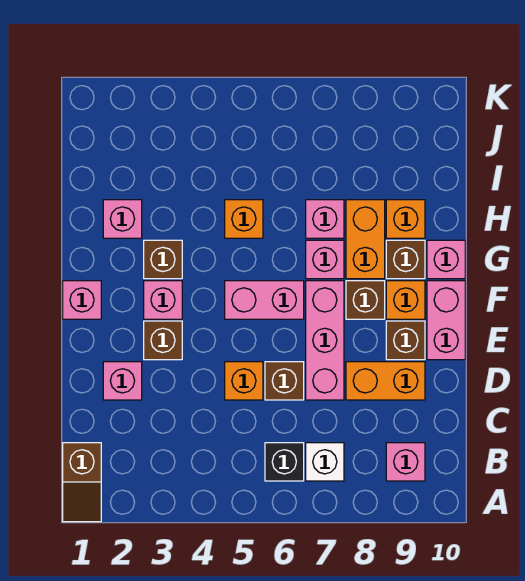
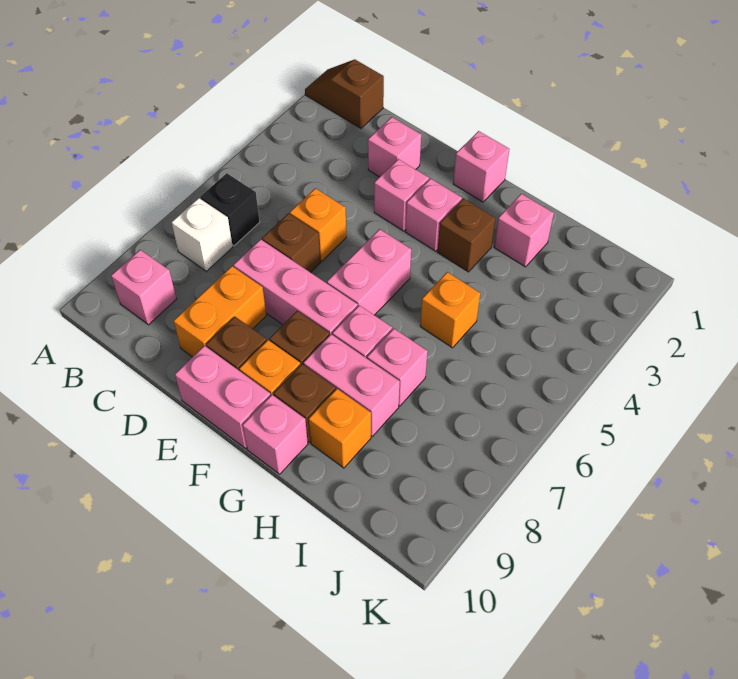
brown brick E3 level 1 -> pink brick E3 level 1
orange brick G8:H8 level 1 -> pink brick G8:H8 level 1

